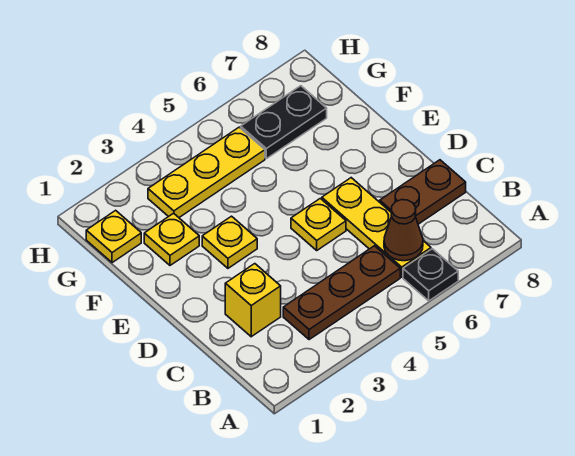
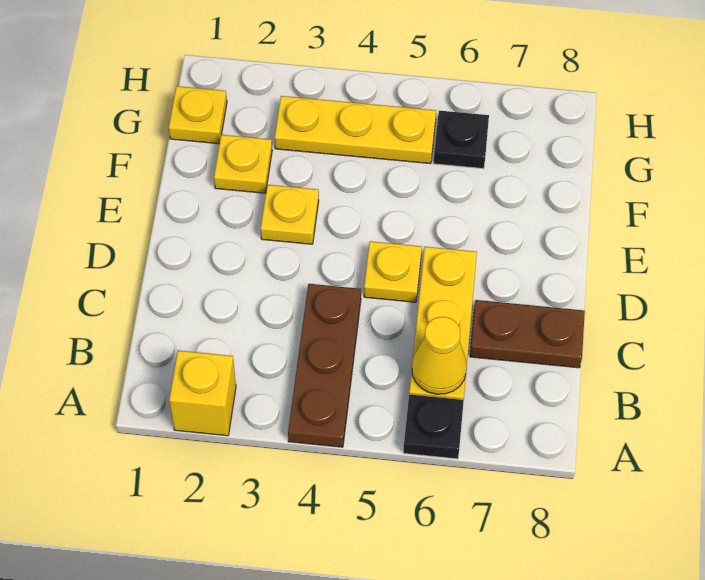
brown plate B3:B5 level 1 -> brown plate A4:C4 level 1
brown cone B6 level 2 -> yellow cone B6 level 2
yellow brick C2 level 1 -> yellow brick A2 level 1
black plate G6:G7 level 1 -> black plate G6 level 1

